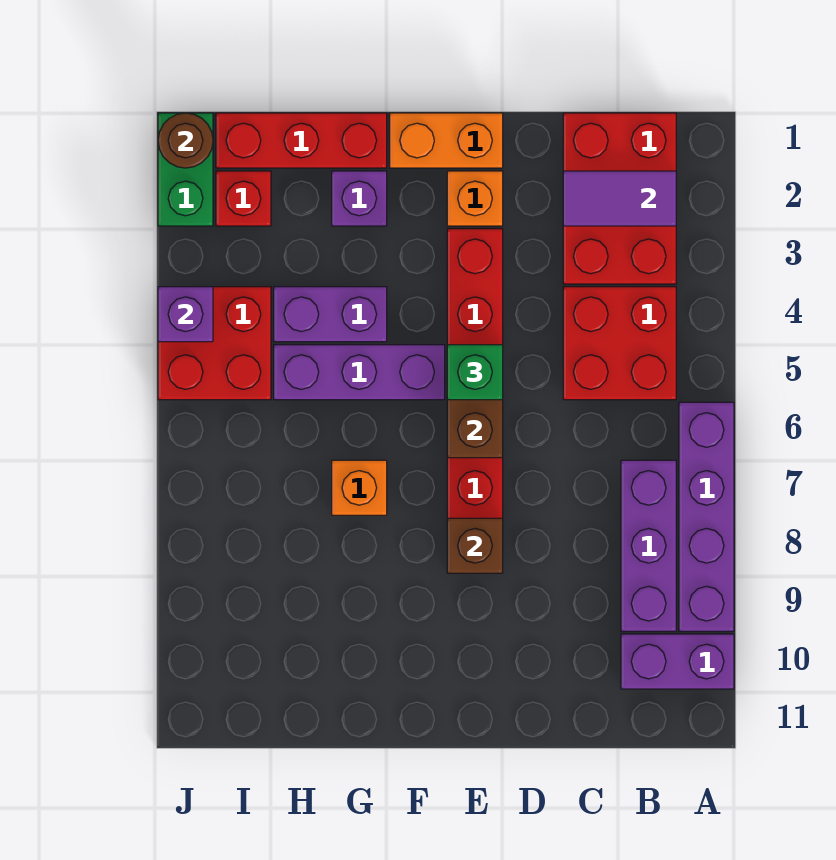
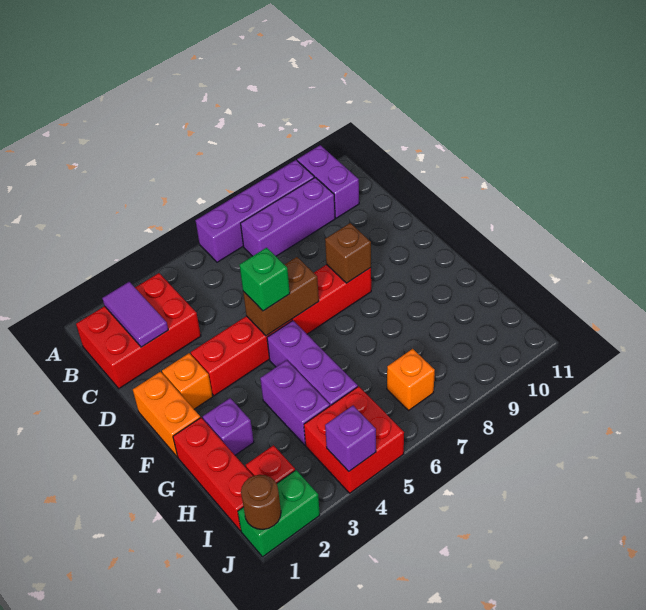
red brick B4:C5 level 1 -> none
orange brick G7 level 1 -> orange brick I7 level 1

